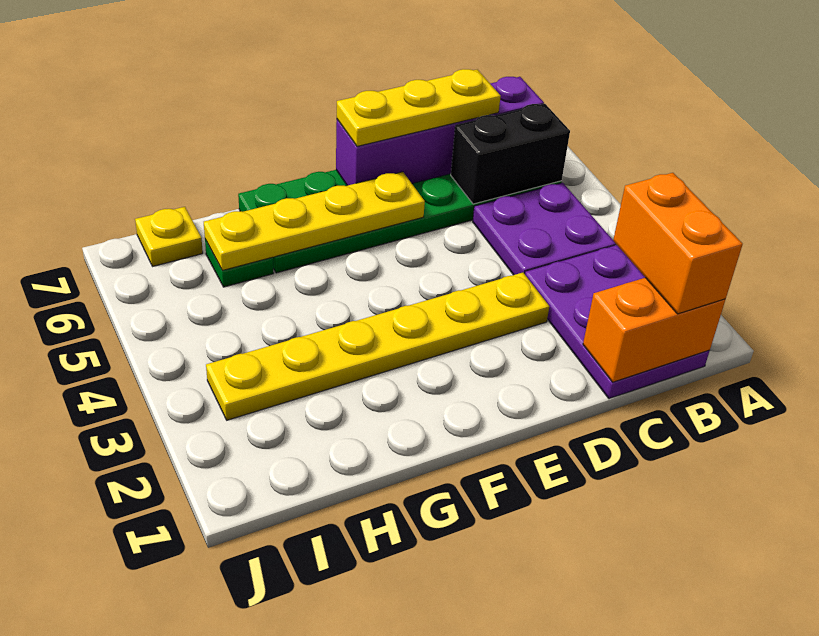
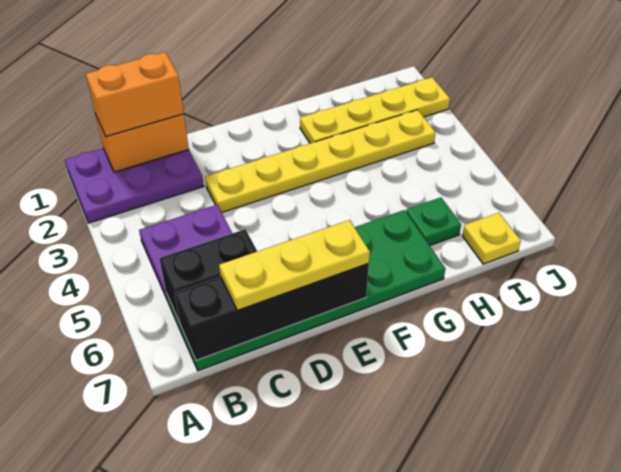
purple plate B1:C3 level 1 -> purple plate A1:C2 level 1
orange brick B1:B2 level 3 -> orange brick B1:C1 level 3
purple brick B7:E7 level 2 -> black brick B7:E7 level 2
yellow plate E6:H6 level 2 -> yellow plate G2:J2 level 1

